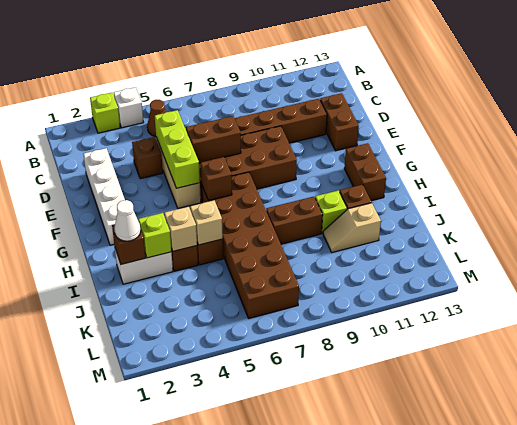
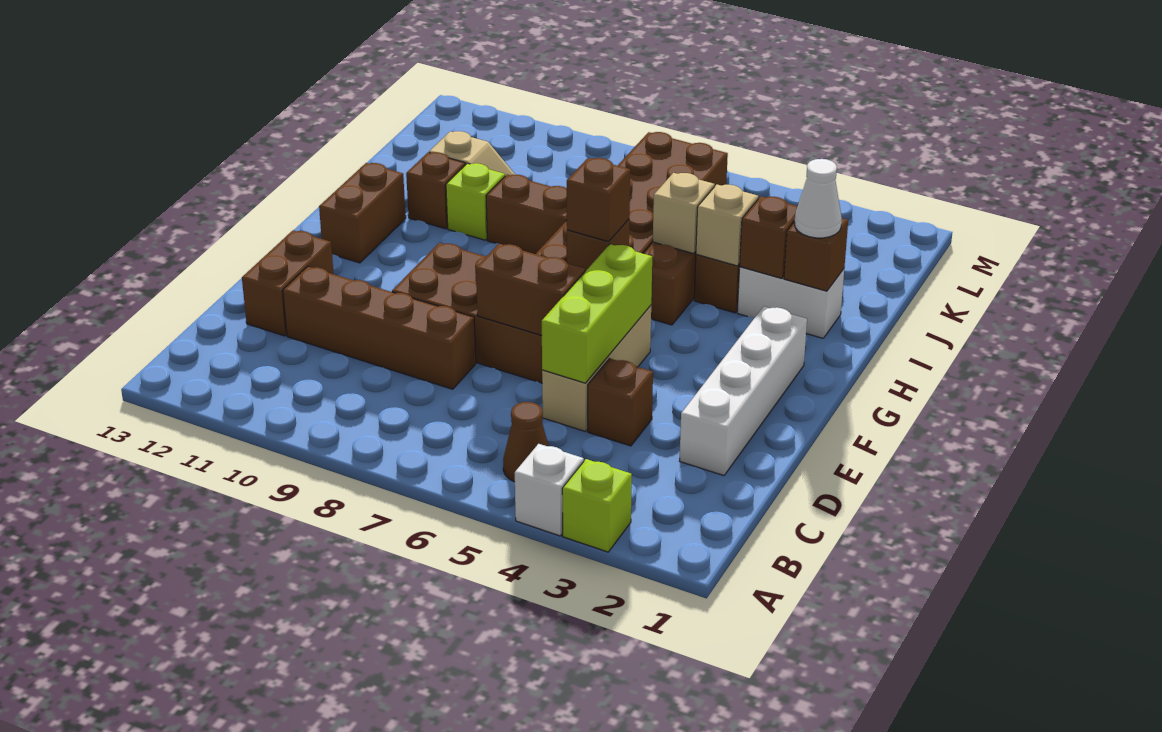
none -> brown brick G6 level 3
lime brick I3 level 2 -> brown brick I3 level 2

